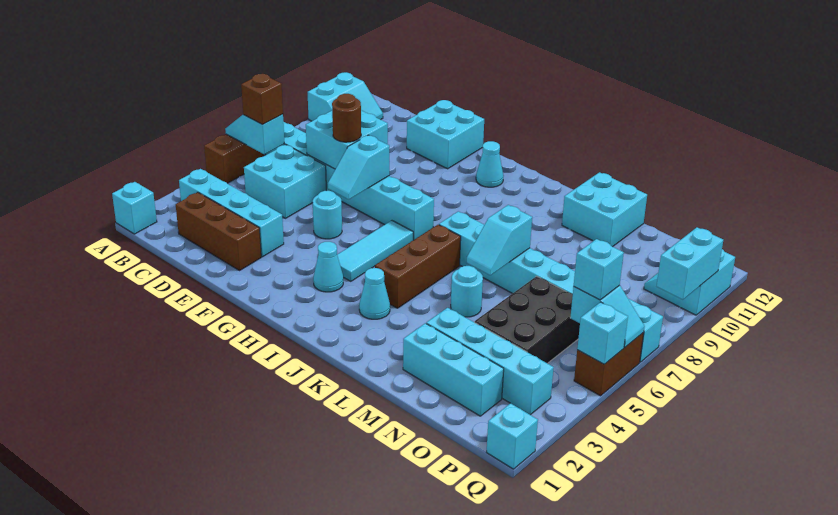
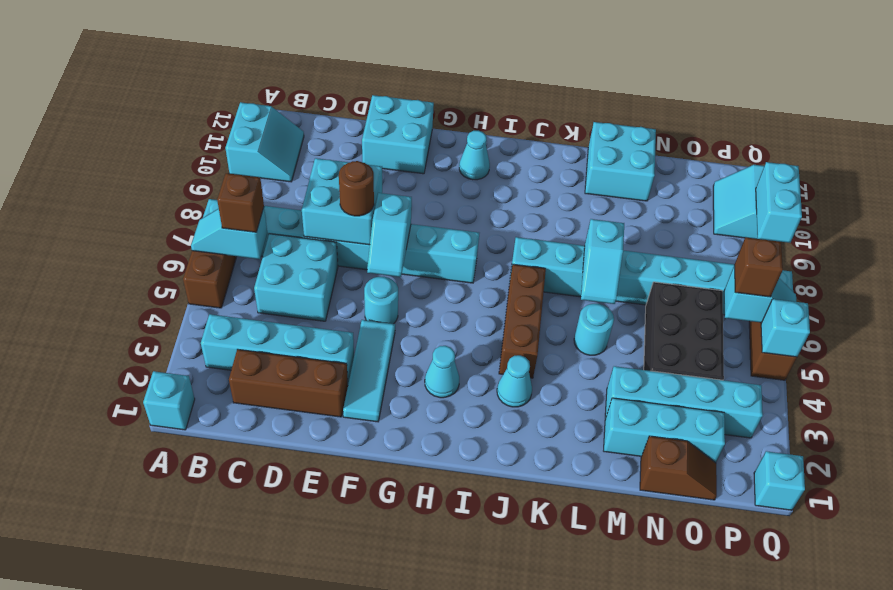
cyan tile H4:H6 level 1 -> cyan tile F2:F4 level 1
none -> brown slope N1:O1 level 1 top N
cyan brick P6 level 3 -> brown brick P6 level 3

